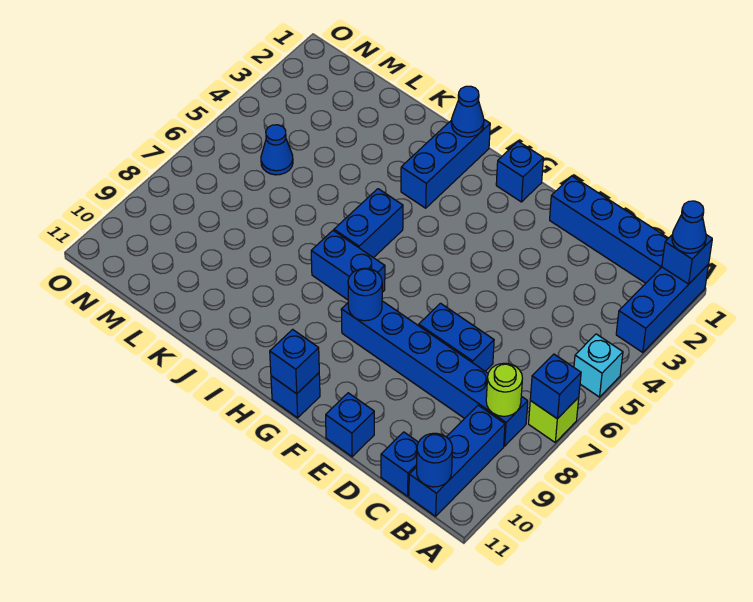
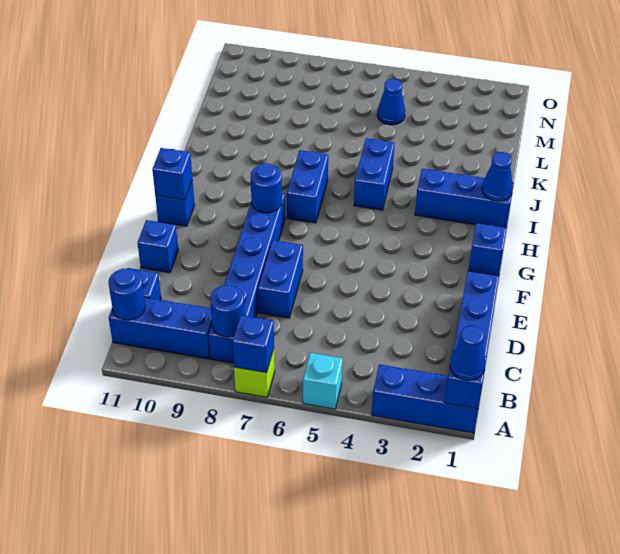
lime round brick B8 level 2 -> blue round brick B8 level 2
blue brick I5:I6 level 1 -> blue brick I5:J5 level 1

